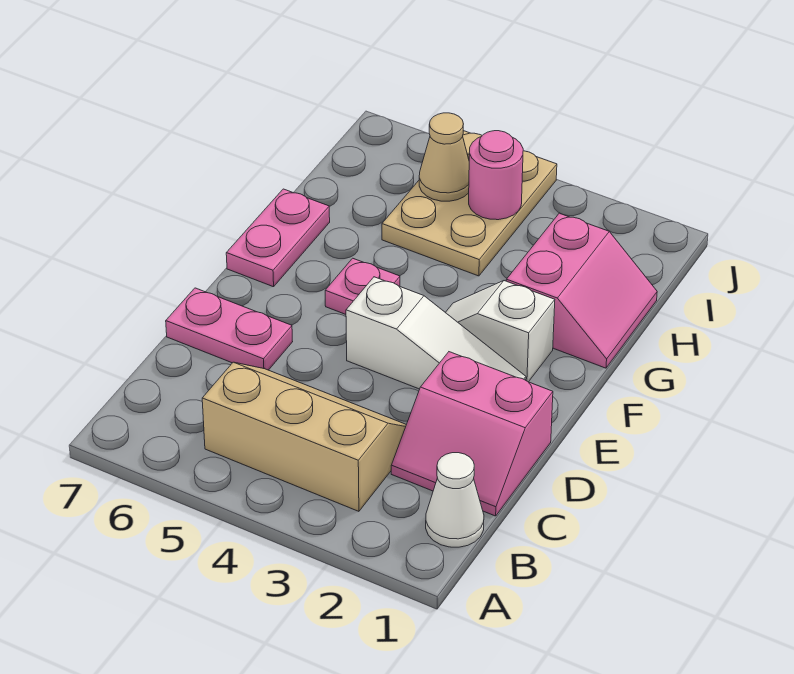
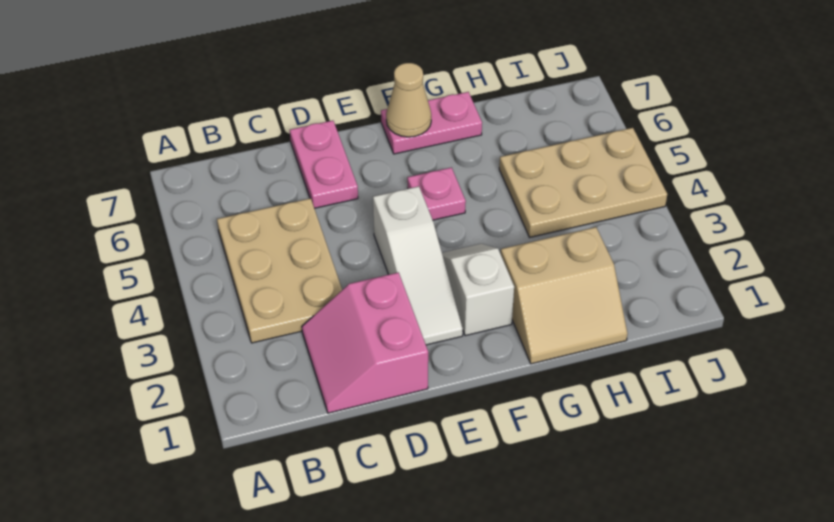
white cone B1 level 1 -> none
tan slope B3:C5 level 1 top B -> tan plate B3:C5 level 1
pink slope G1:H2 level 1 top 2 -> tan slope G1:H2 level 1 top 2
pink round brick I4 level 2 -> none
tan cone I5 level 2 -> tan cone F7 level 2

